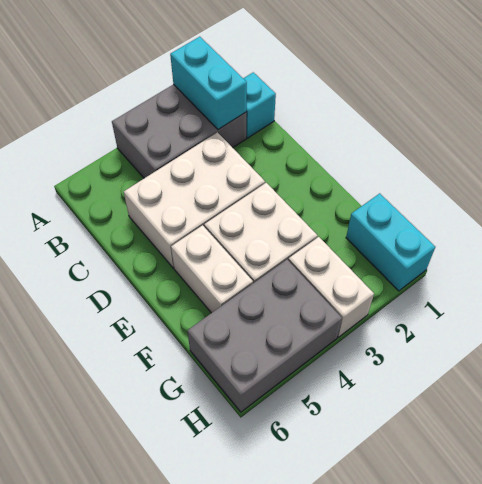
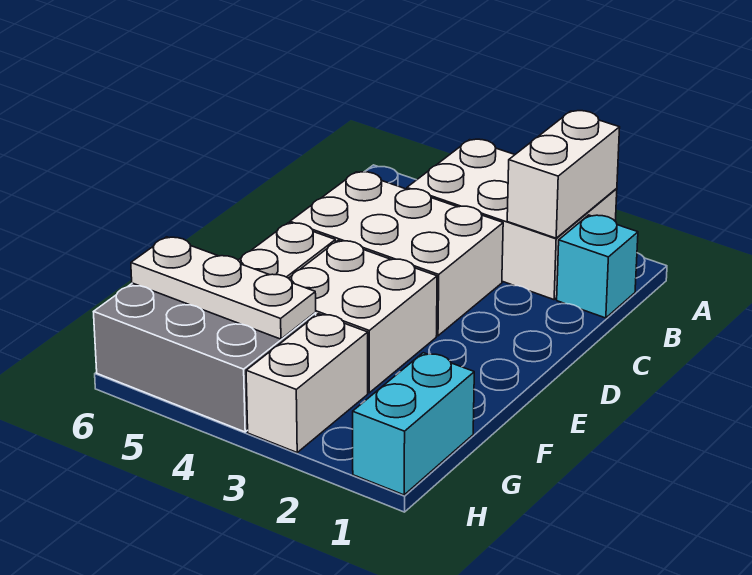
grey brick A2:B4 level 1 -> white brick A2:B4 level 1
cyan brick A2:B2 level 2 -> white brick A2:B2 level 2
none -> white plate G4:G6 level 2

